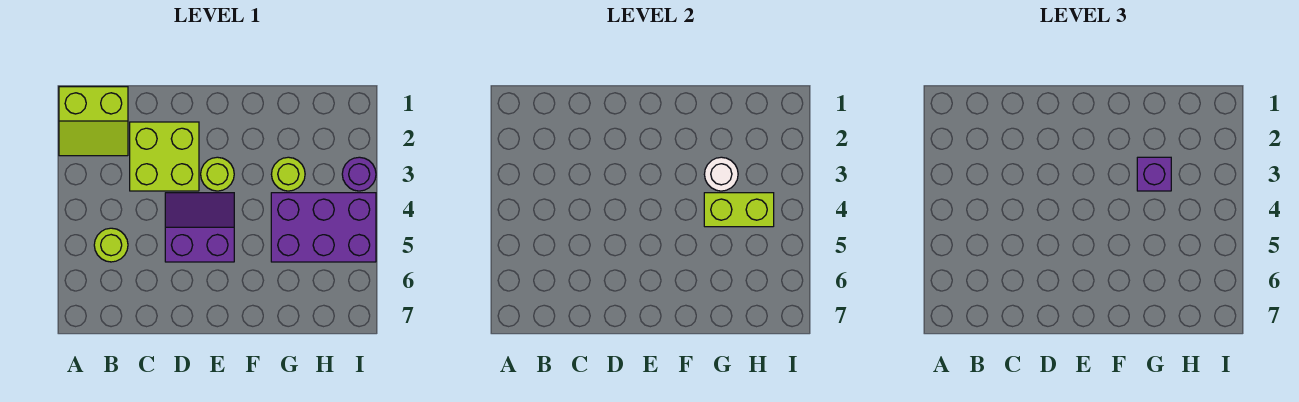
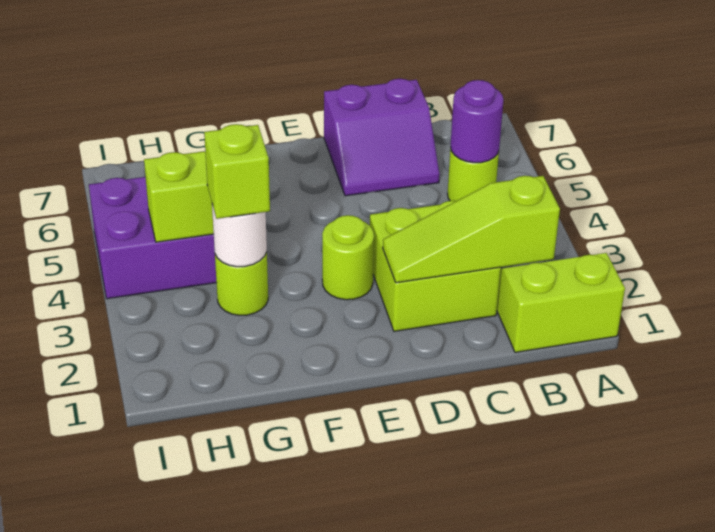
none -> lime slope B2:D2 level 2 top B
purple slope D4:E5 level 1 top 5 -> purple slope C6:D7 level 1 top 7
purple brick G3 level 3 -> lime brick G3 level 3
purple round brick I3 level 1 -> purple round brick B5 level 2

